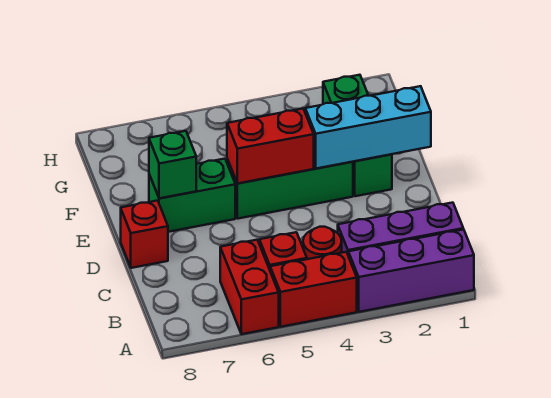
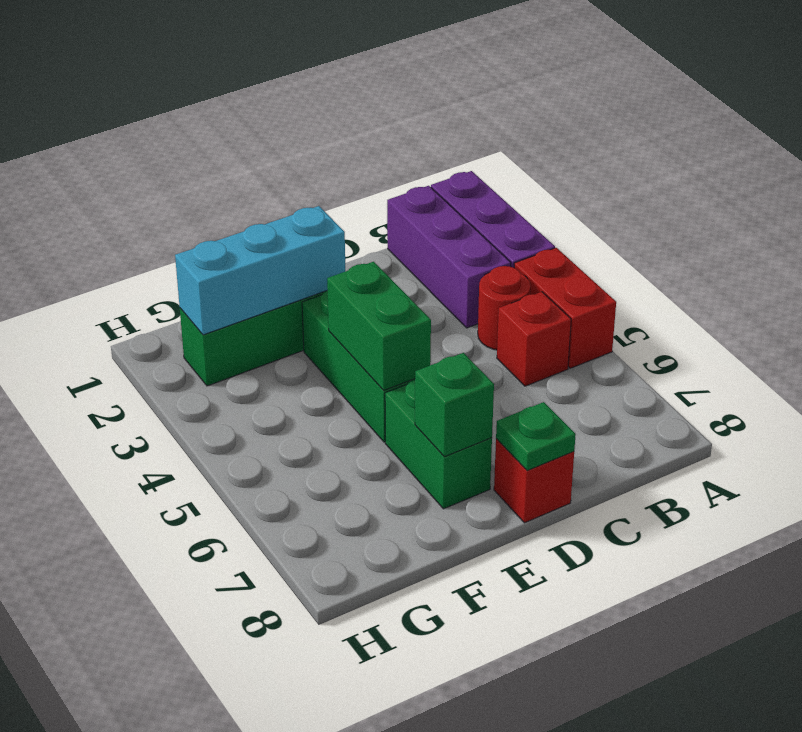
red brick A6:B6 level 1 -> none
none -> green plate D8 level 2
cyan brick E1:E3 level 2 -> cyan brick E2:G2 level 2
red brick E4:E5 level 2 -> green brick E4:E5 level 2

